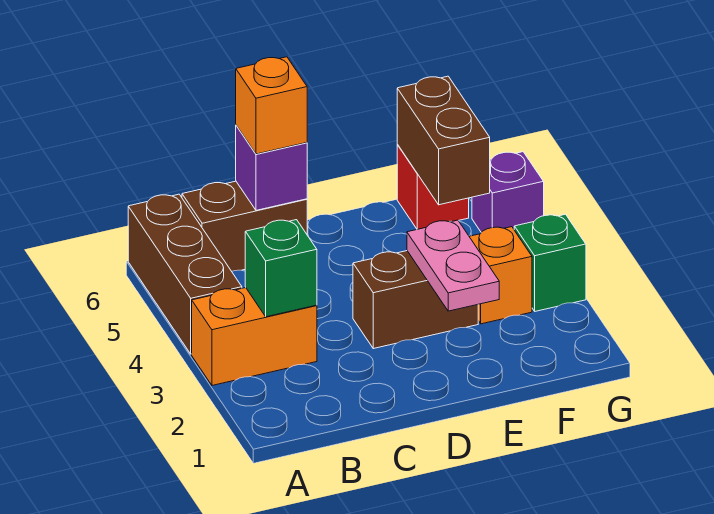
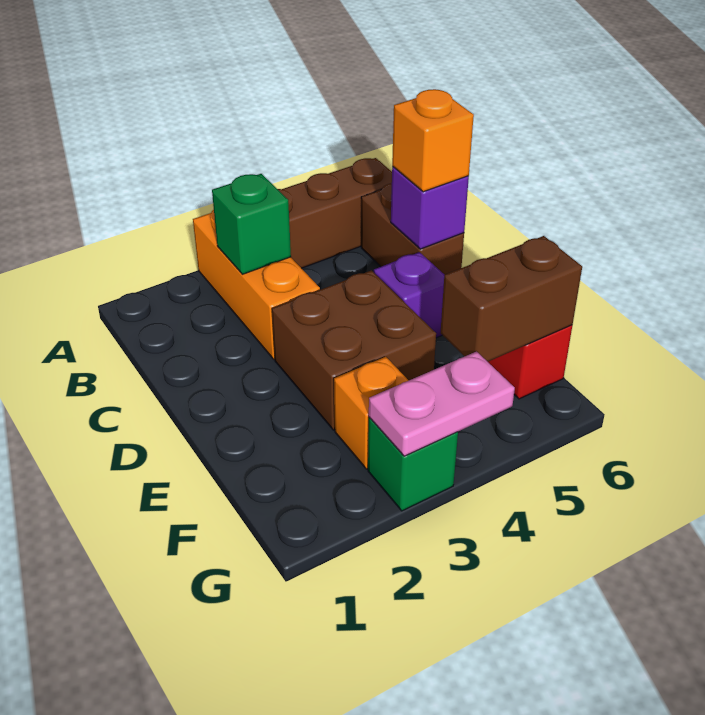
orange brick A3:B3 level 1 -> orange brick A3:C3 level 1
brown brick D3:E3 level 1 -> brown brick D3:E4 level 1
pink plate E2:E3 level 2 -> pink plate G3:G4 level 2
purple brick G5 level 1 -> purple brick D5 level 1

